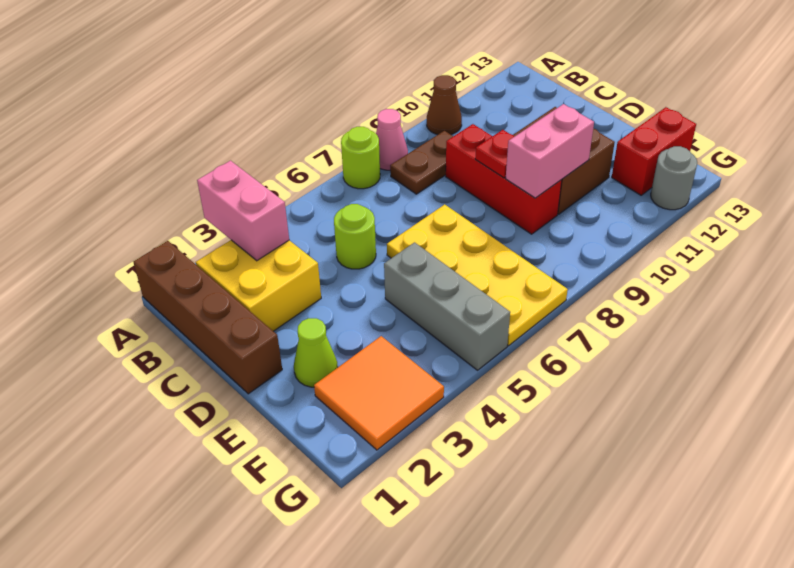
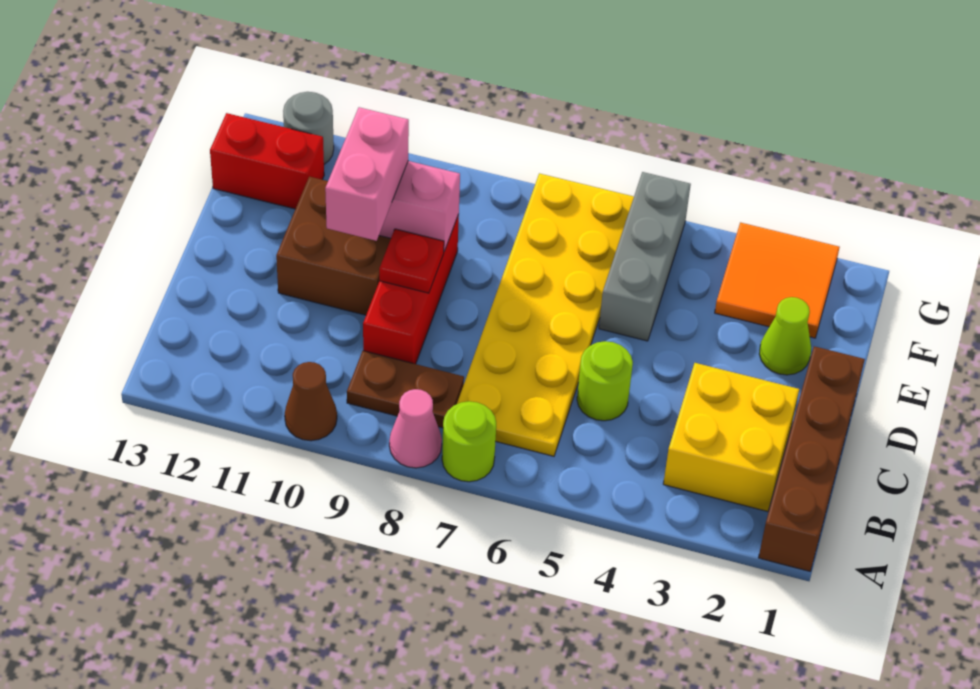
pink brick A3:B3 level 2 -> pink brick D10:E10 level 3
yellow plate D6:G7 level 1 -> yellow plate B6:G7 level 1

